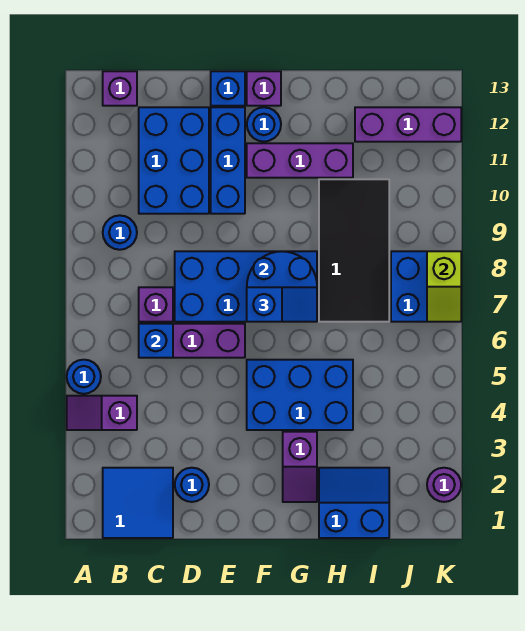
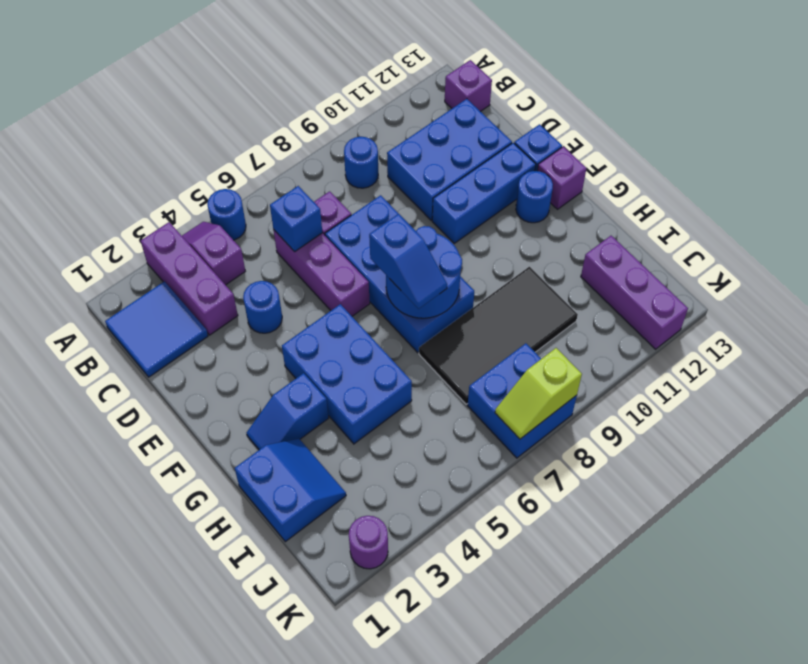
blue round brick D2 level 1 -> blue round brick D4 level 1
purple brick F11:H11 level 1 -> purple brick A3:C3 level 1
purple slope G2:G3 level 1 top 3 -> blue slope G2:G3 level 1 top 3

